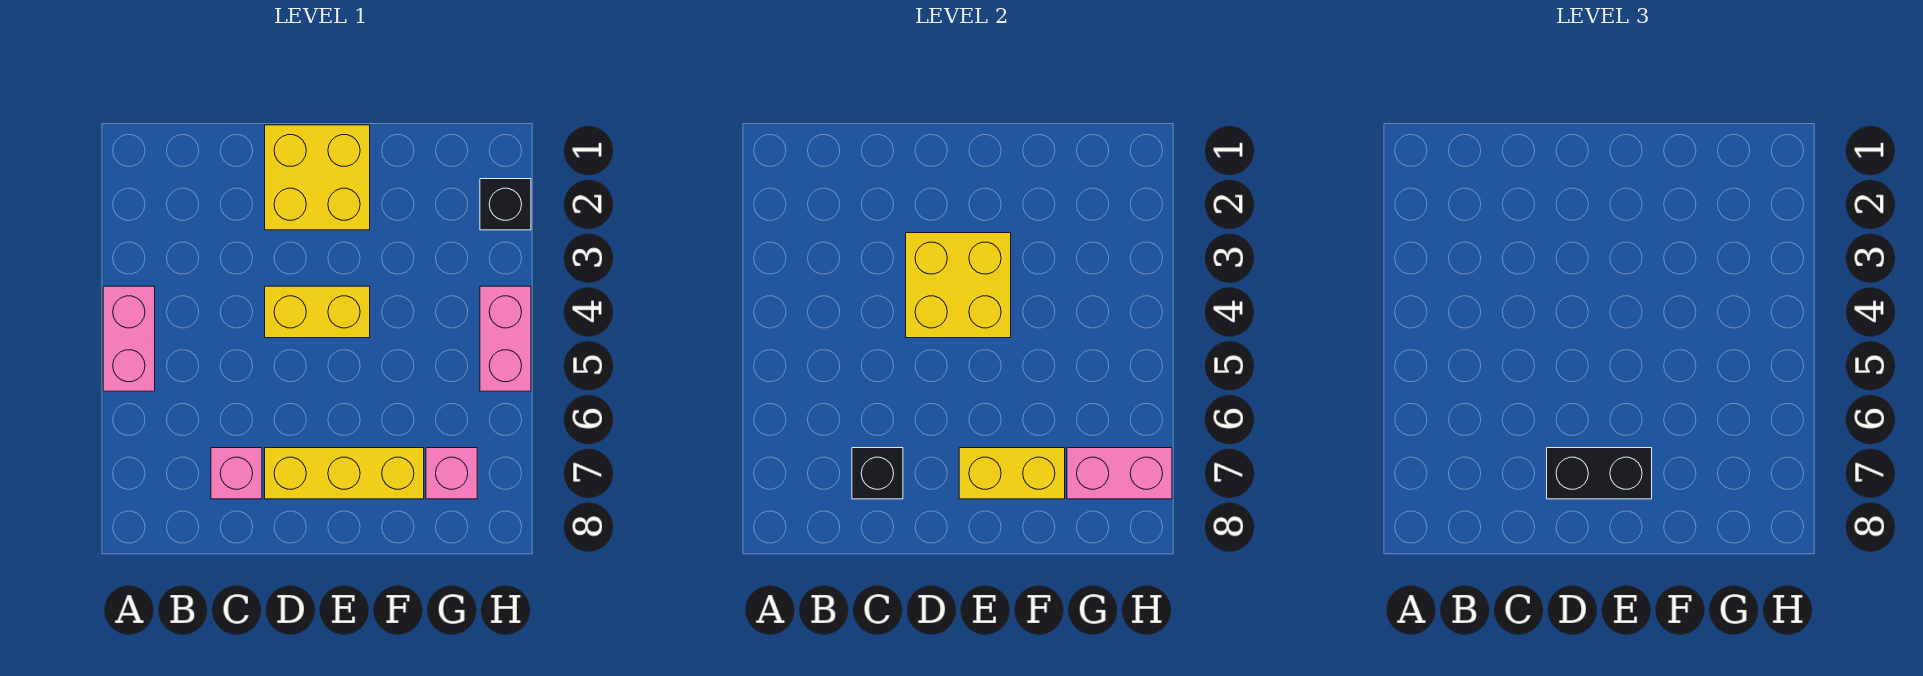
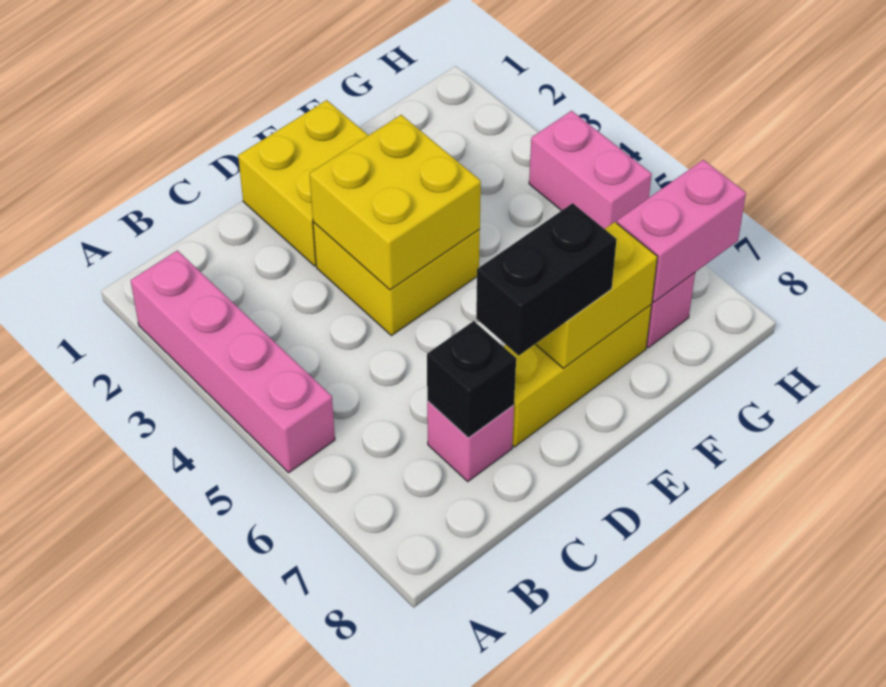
pink brick A4:A5 level 1 -> pink brick A2:A5 level 1
yellow brick D4:E4 level 1 -> yellow brick D3:E4 level 1
black brick H2 level 1 -> none

